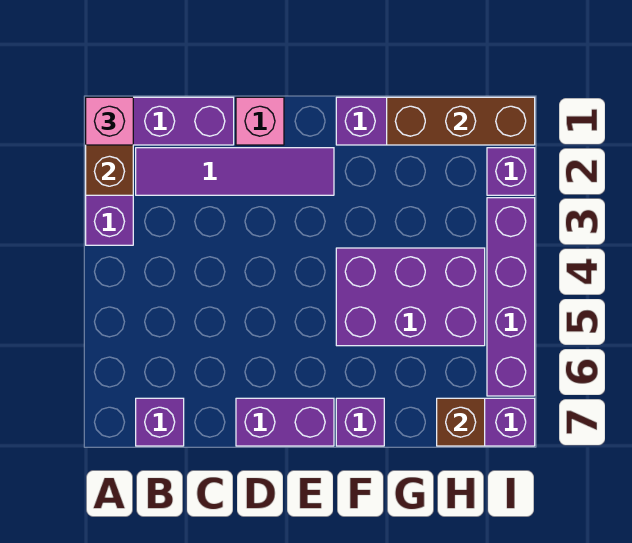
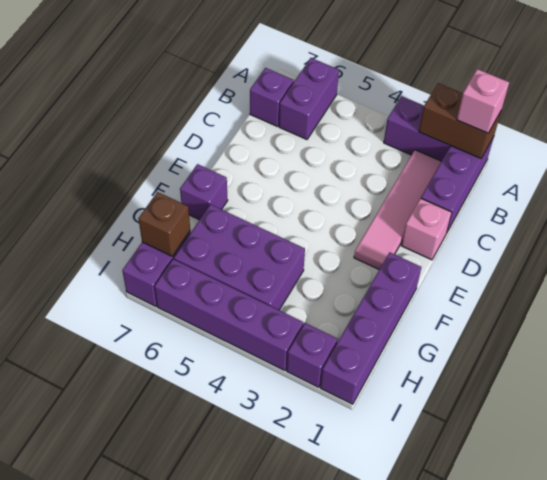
purple tile B2:E2 level 1 -> pink tile B2:E2 level 1
purple brick D7:E7 level 1 -> purple brick A6:B6 level 1
purple brick F4:H5 level 1 -> purple brick G4:H6 level 1
brown brick G1:I1 level 2 -> none

